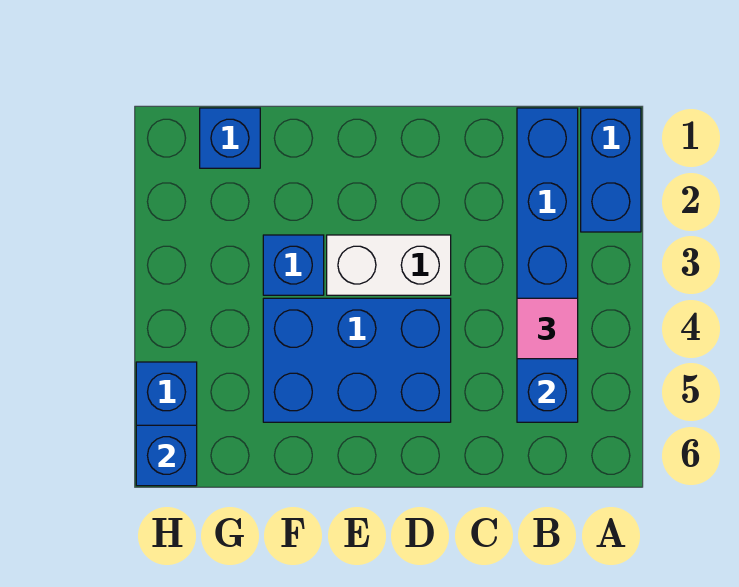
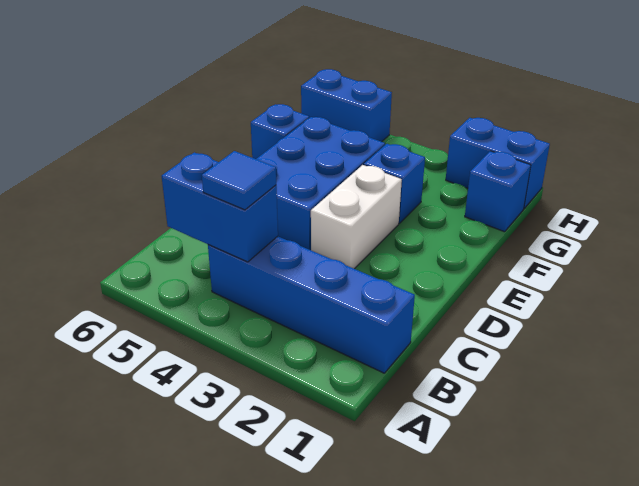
blue brick A1:A2 level 1 -> blue brick H1:H2 level 1
pink tile B4 level 3 -> blue tile B4 level 3
blue brick H6 level 2 -> blue brick F6 level 1

